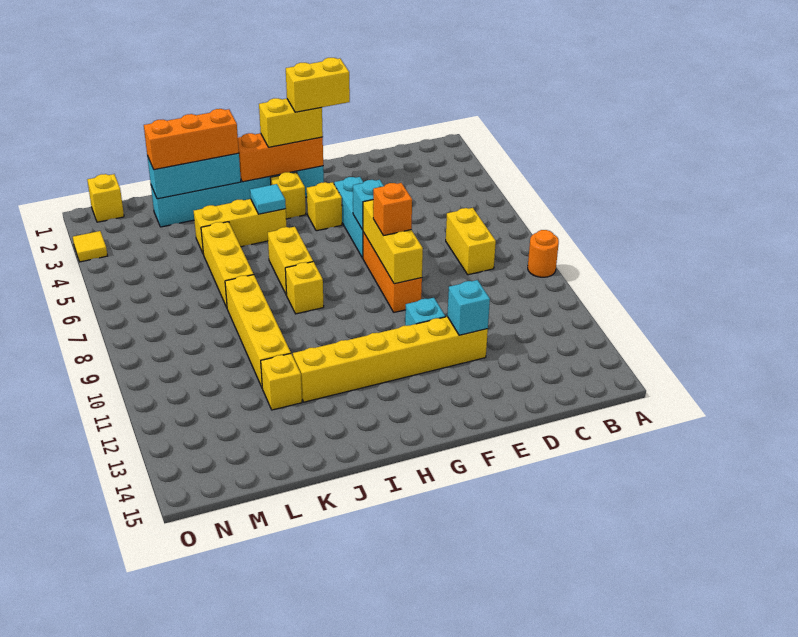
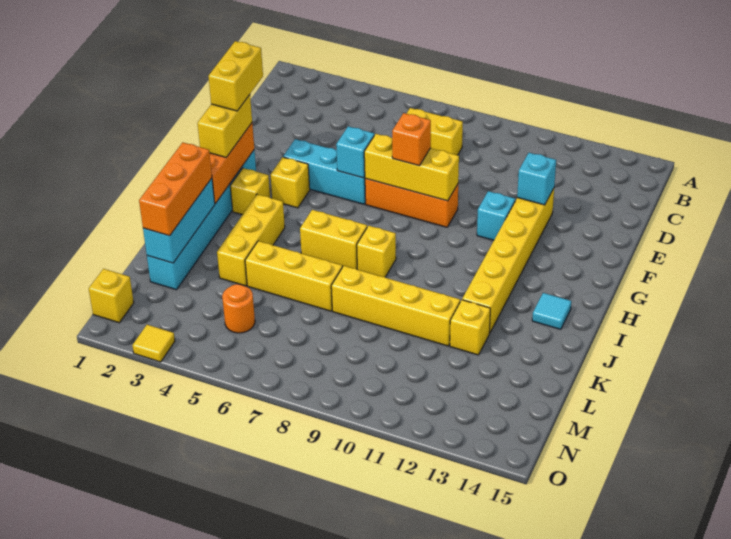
orange round brick A9 level 1 -> orange round brick M5 level 1
cyan tile I4 level 2 -> cyan tile I14 level 1

